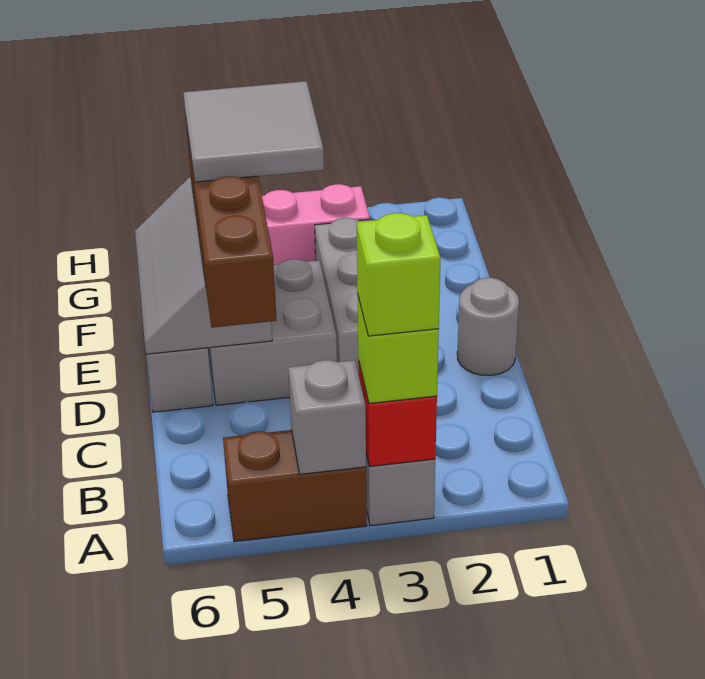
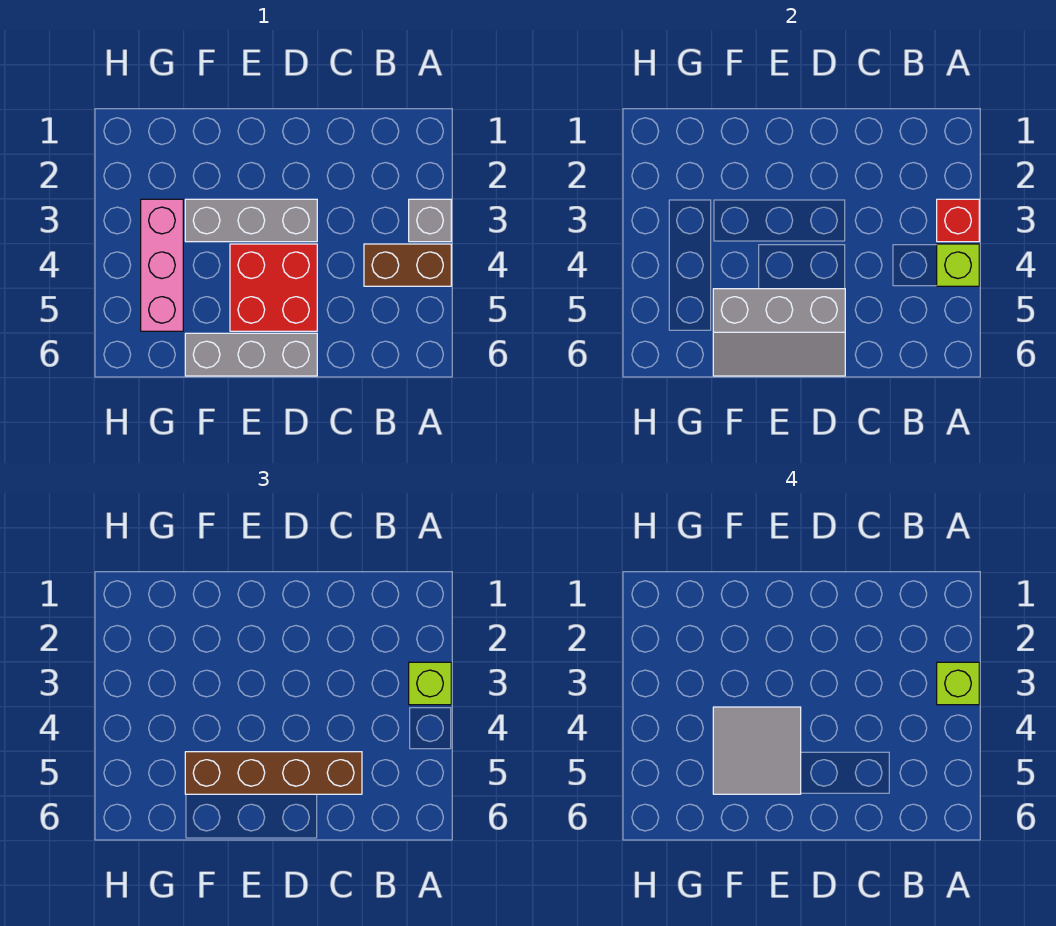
brown brick A4:A5 level 1 -> brown brick A4:B4 level 1
grey brick A4 level 2 -> lime brick A4 level 2
grey round brick D1 level 1 -> none
grey brick D4:E5 level 1 -> red brick D4:E5 level 1

